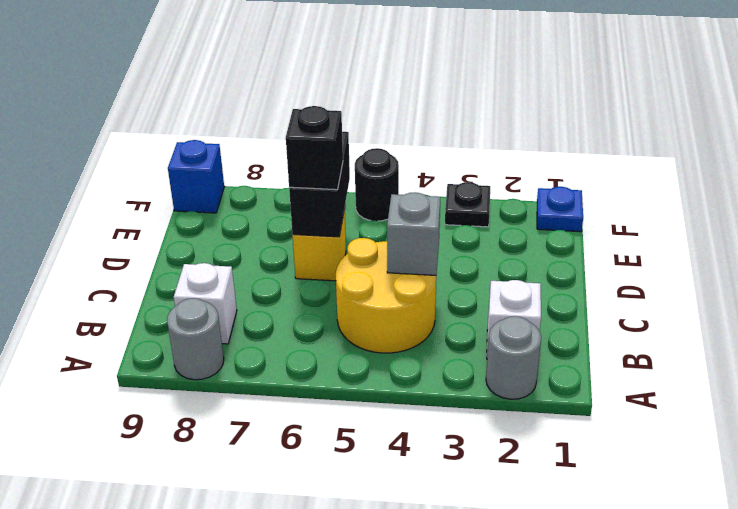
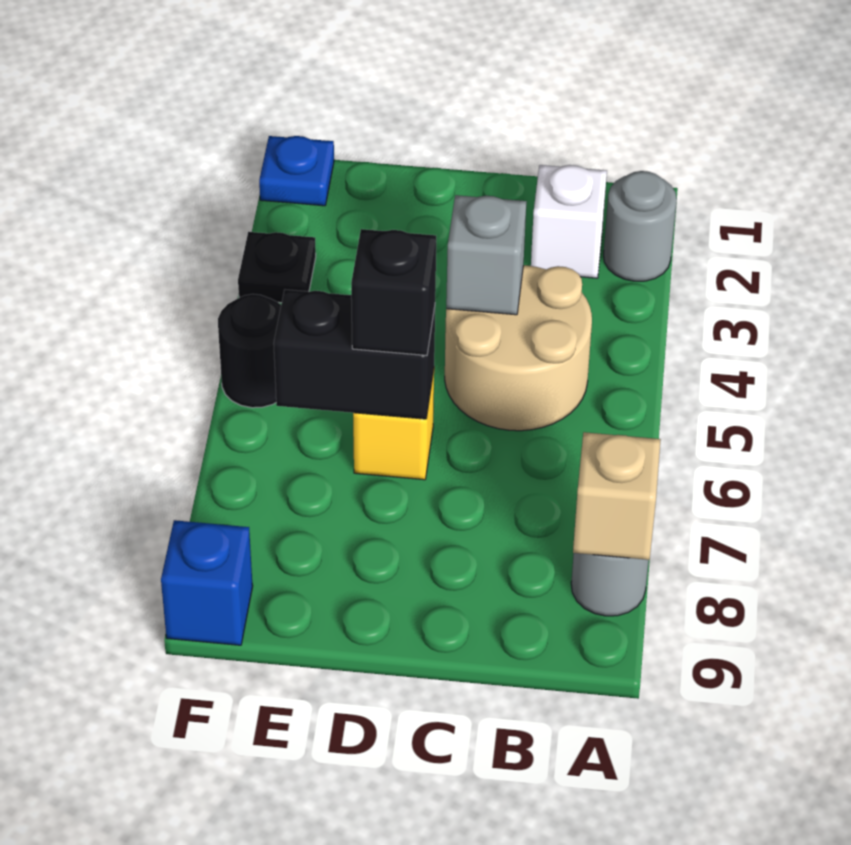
none -> tan brick A8 level 2
yellow round brick B4:C5 level 1 -> tan round brick B4:C5 level 1
white brick B8 level 1 -> none

